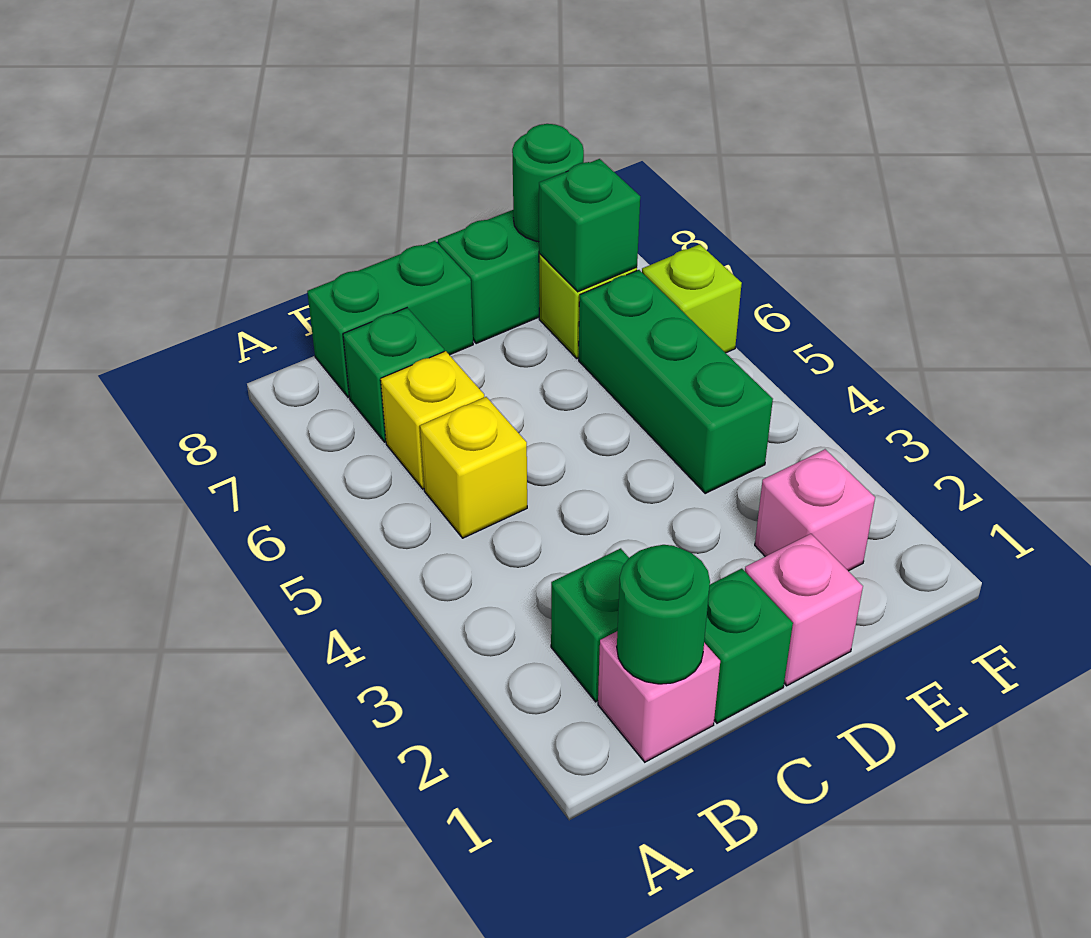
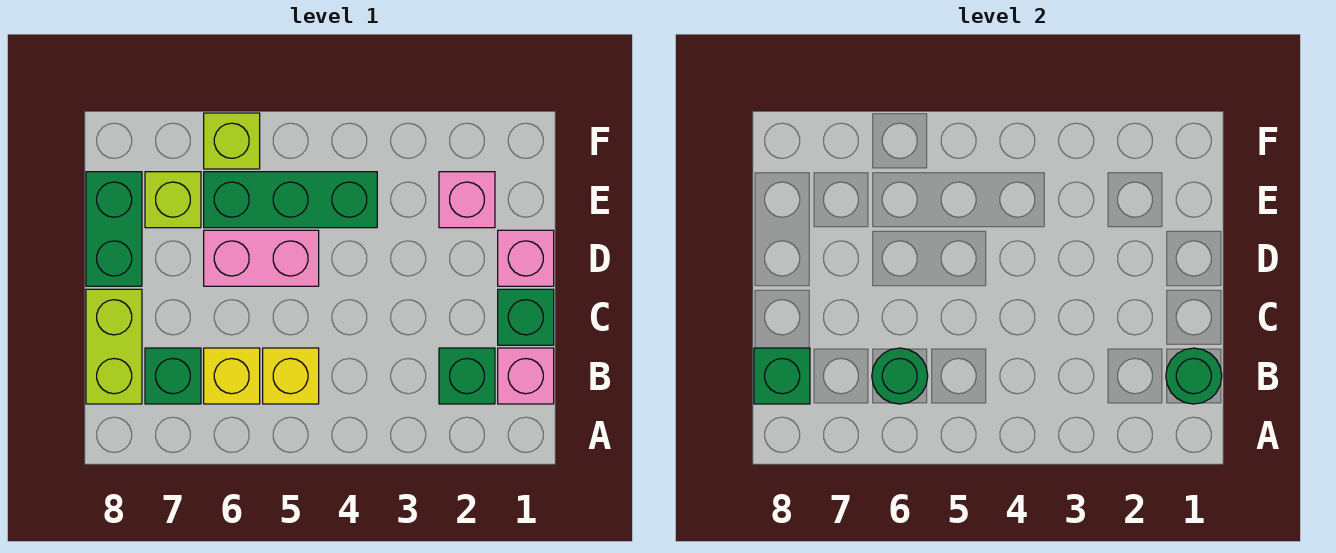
green brick B8:C8 level 1 -> lime brick B8:C8 level 1
none -> pink brick D5:D6 level 1
green brick E7 level 2 -> green brick B8 level 2
green round brick E8 level 2 -> green round brick B6 level 2

